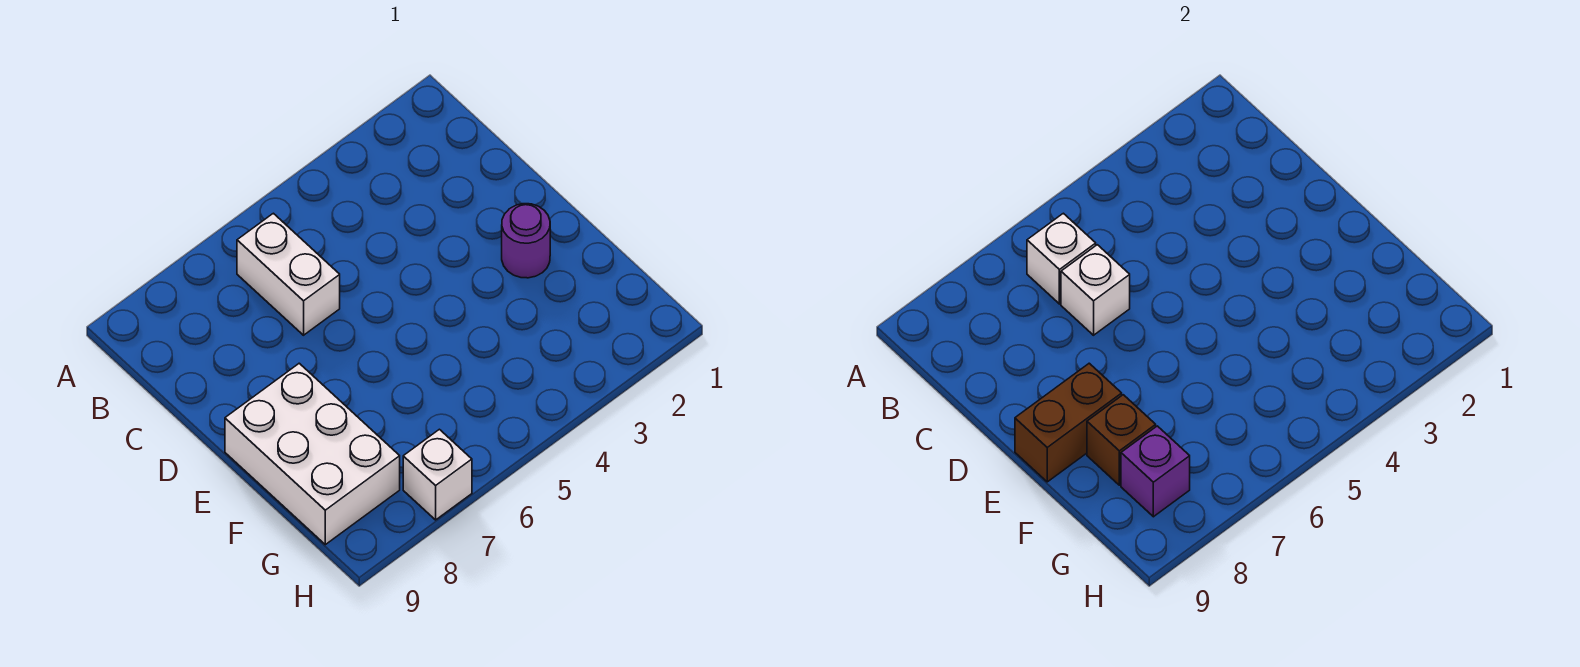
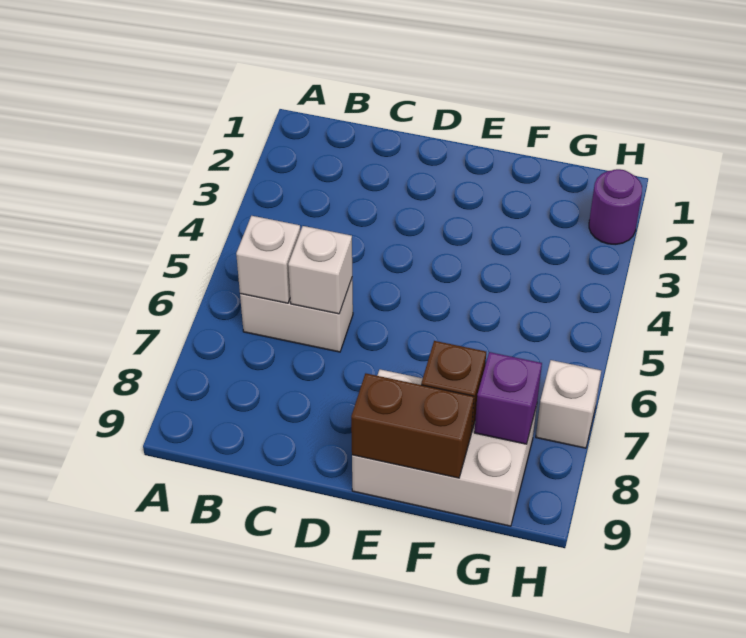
purple round brick E2 level 1 -> purple round brick H2 level 1
brown brick E8:E9 level 2 -> brown brick E9:F9 level 2

